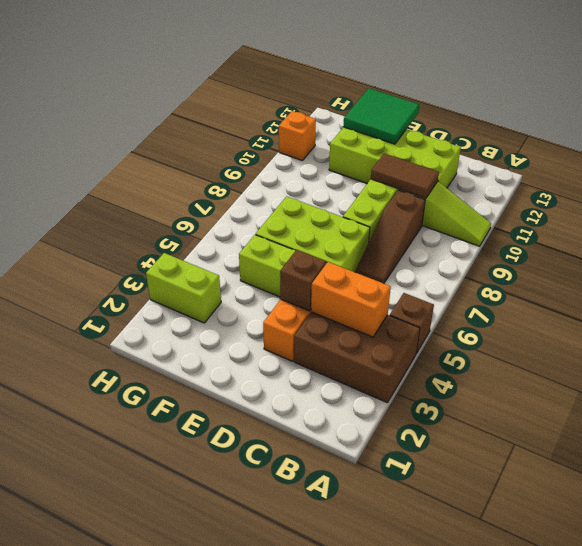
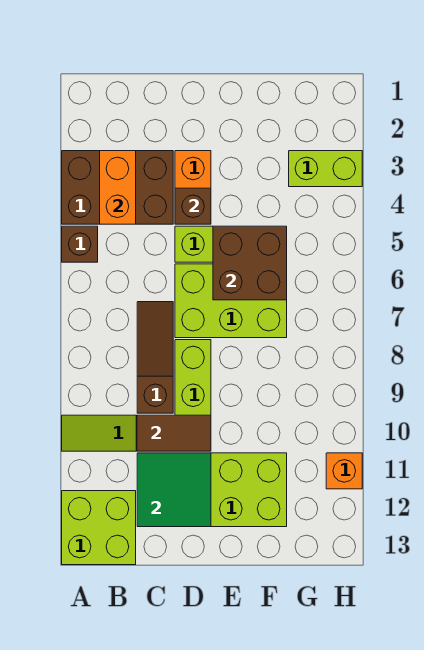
none -> lime brick A12:B13 level 1
orange brick B4:C4 level 2 -> orange brick B3:B4 level 2
none -> brown brick E5:F6 level 2
green tile E12:F13 level 2 -> green tile C11:D12 level 2

